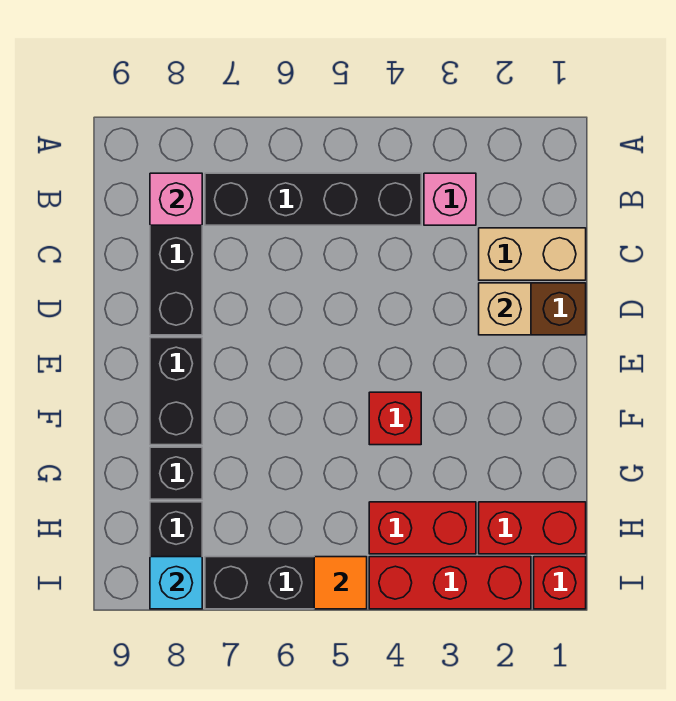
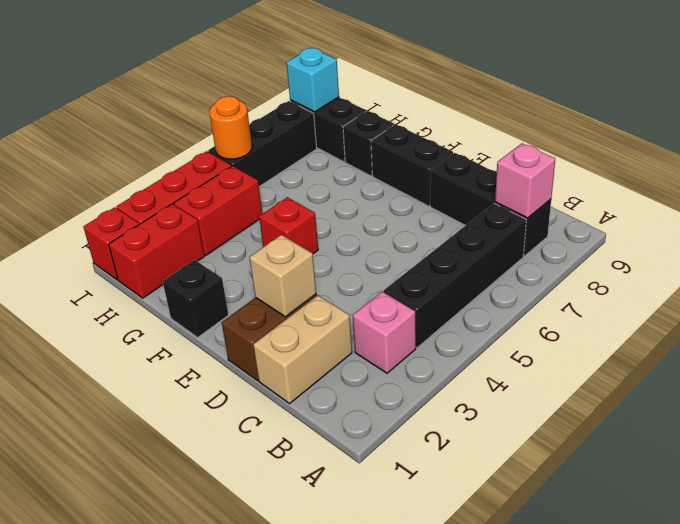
none -> black brick F1 level 1
orange tile I5 level 2 -> orange round brick I5 level 2

